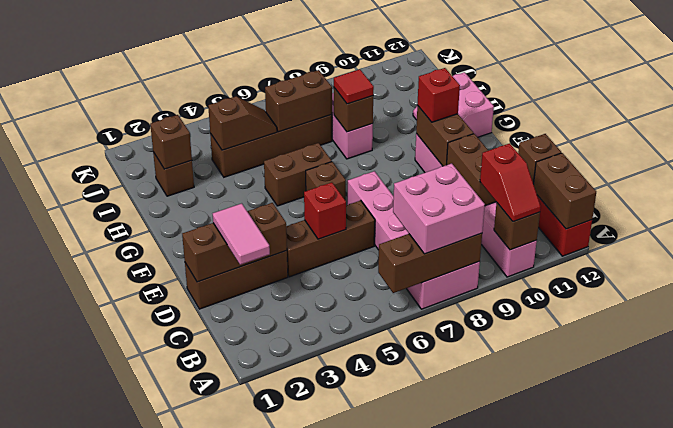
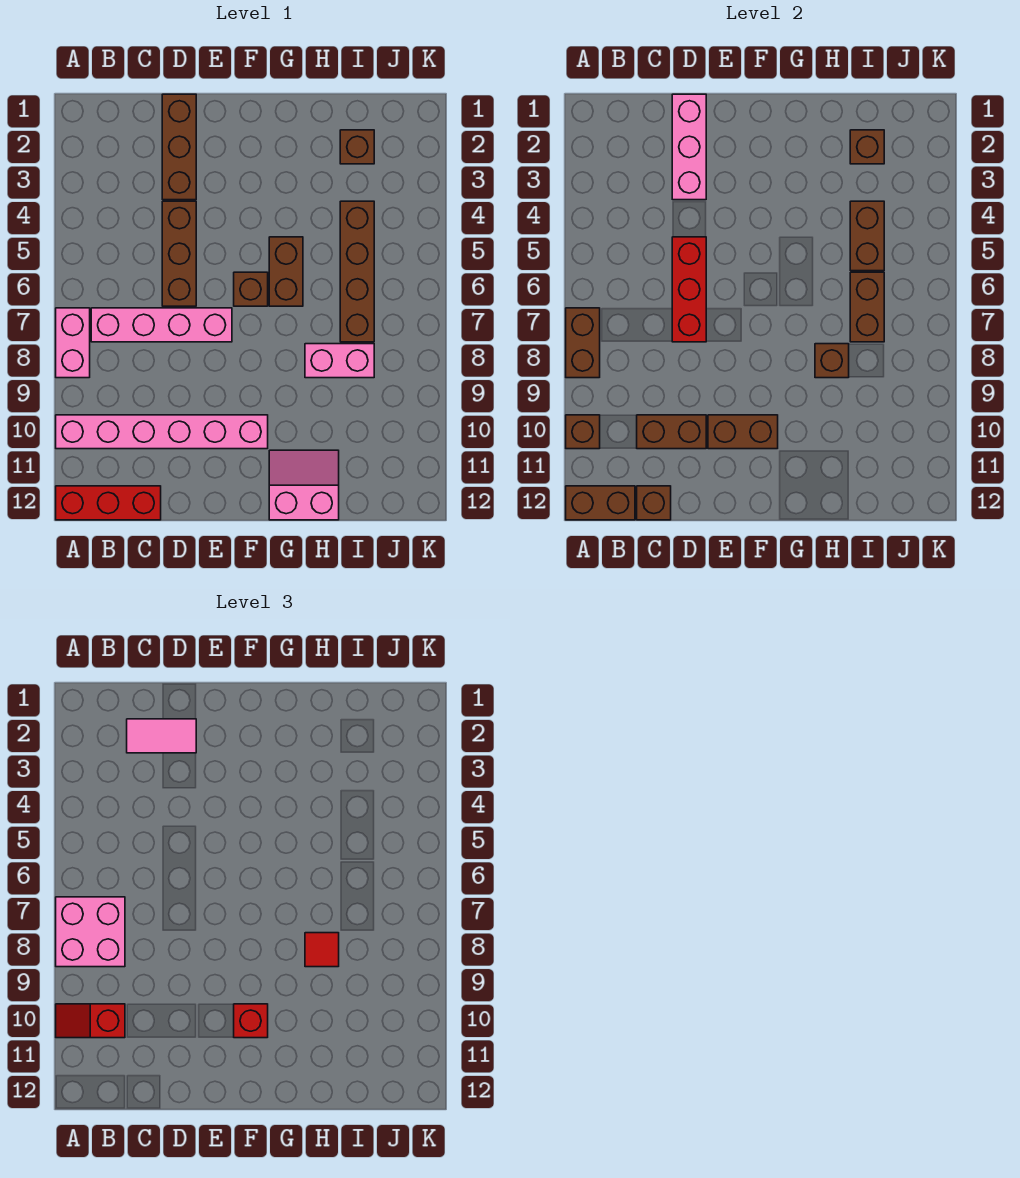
brown brick A6:A8 level 2 -> brown brick A7:A8 level 2
brown brick D1:D3 level 2 -> pink brick D1:D3 level 2
red brick D5 level 2 -> red brick D5:D7 level 2
brown slope I4:I5 level 2 top 4 -> brown brick I4:I5 level 2

